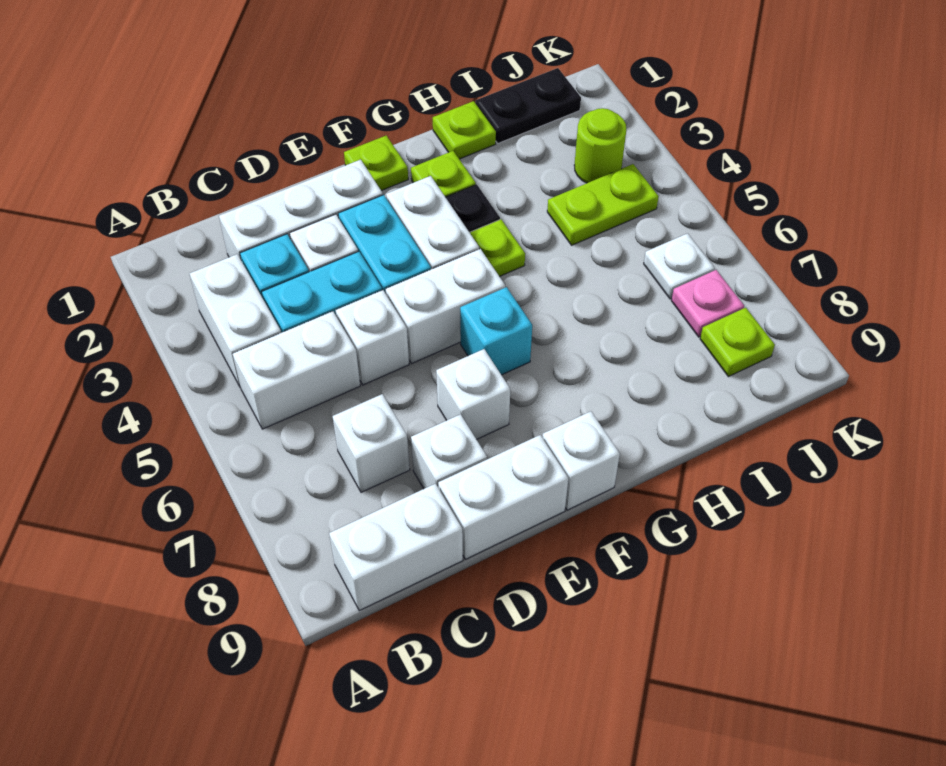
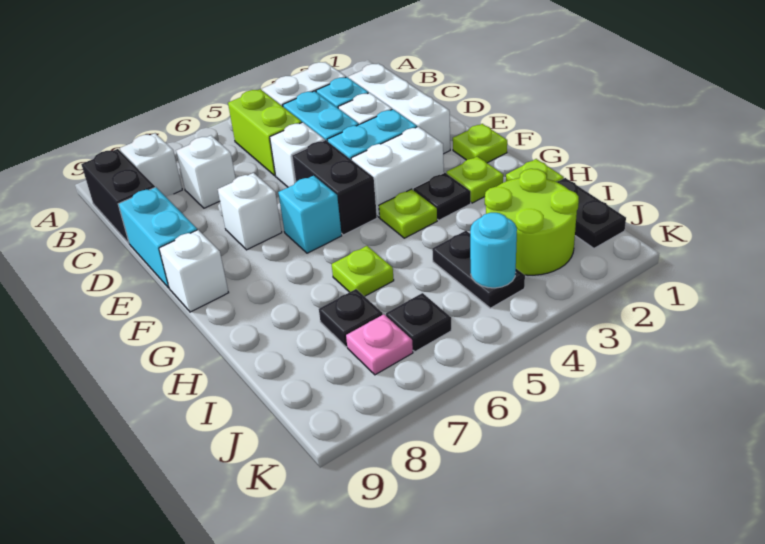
white brick B5:C5 level 1 -> lime brick B5:C5 level 1
white brick B9:C9 level 1 -> black brick B9:C9 level 1
white brick D8 level 1 -> white brick B8 level 1
white brick D9:E9 level 1 -> cyan brick D9:E9 level 1
white brick E5:F5 level 1 -> black brick E5:F5 level 1
lime plate I4:J4 level 1 -> black plate I4:J4 level 1
none -> black plate I7 level 1
lime round brick J3 level 1 -> lime round brick I2:J3 level 1
none -> cyan round brick J4 level 2
white plate J6 level 1 -> black plate J6 level 1
lime plate J8 level 1 -> lime plate H6 level 1

